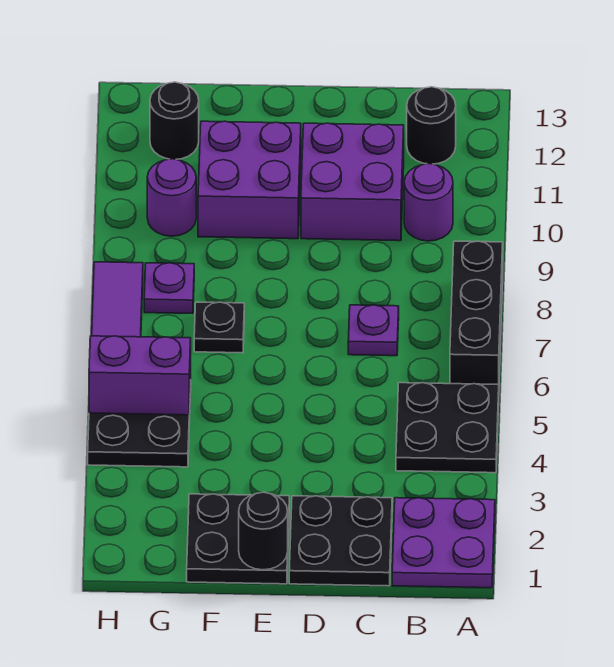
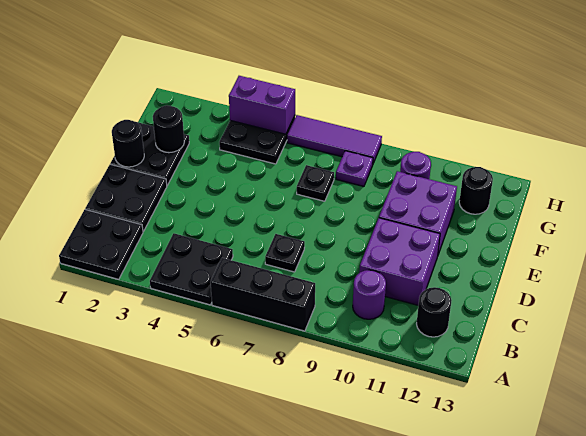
purple plate A1:B2 level 1 -> black plate A1:B2 level 1
purple plate C7 level 1 -> black plate C7 level 1
none -> black round brick F2 level 2
purple brick G5:H5 level 2 -> purple brick H4:H5 level 2

